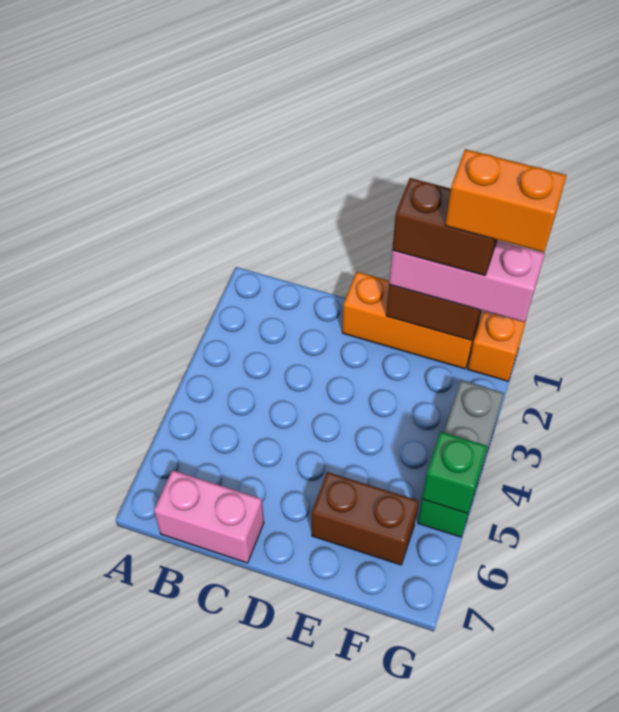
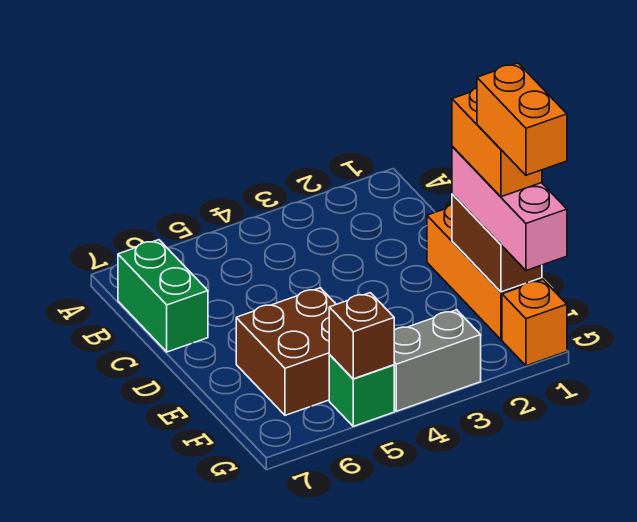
pink brick B7:C7 level 1 -> green brick B7:C7 level 1
brown brick E1:F1 level 4 -> orange brick E1:F1 level 4
brown brick E6:F6 level 1 -> brown brick E5:F6 level 1
green brick G5 level 2 -> brown brick G5 level 2

